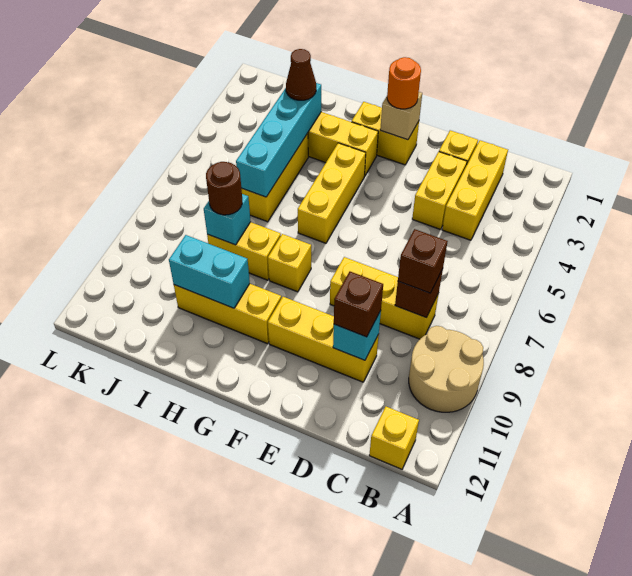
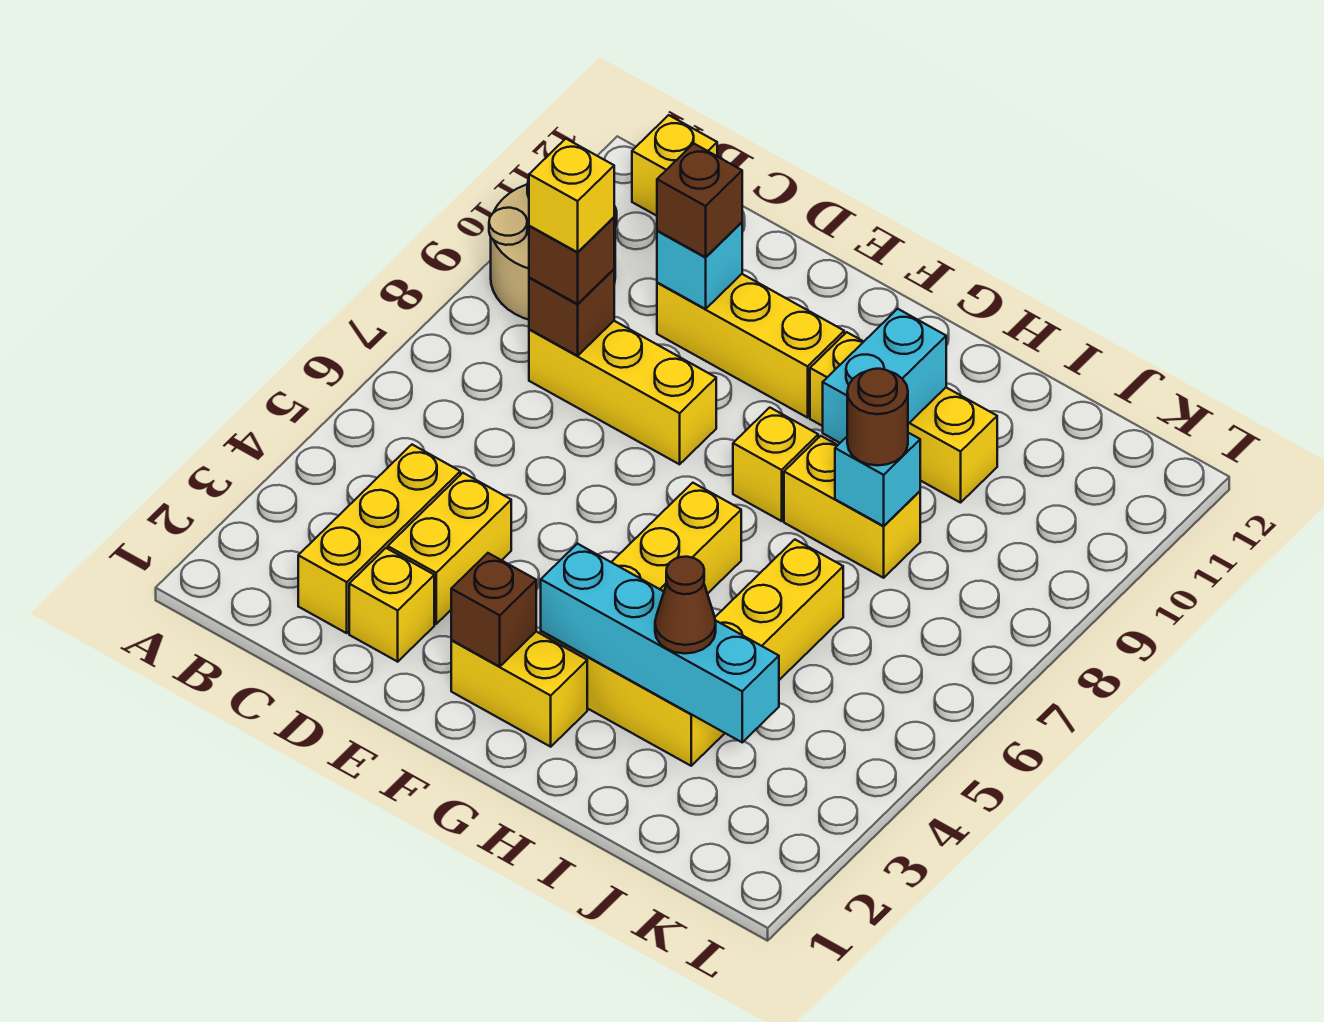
none -> yellow brick C8 level 4
tan brick F2 level 2 -> brown brick F2 level 2
orange round brick F2 level 3 -> none
cyan brick H10:I10 level 2 -> cyan brick H9:H10 level 2
cyan brick I3:I6 level 2 -> cyan brick G3:J3 level 2

